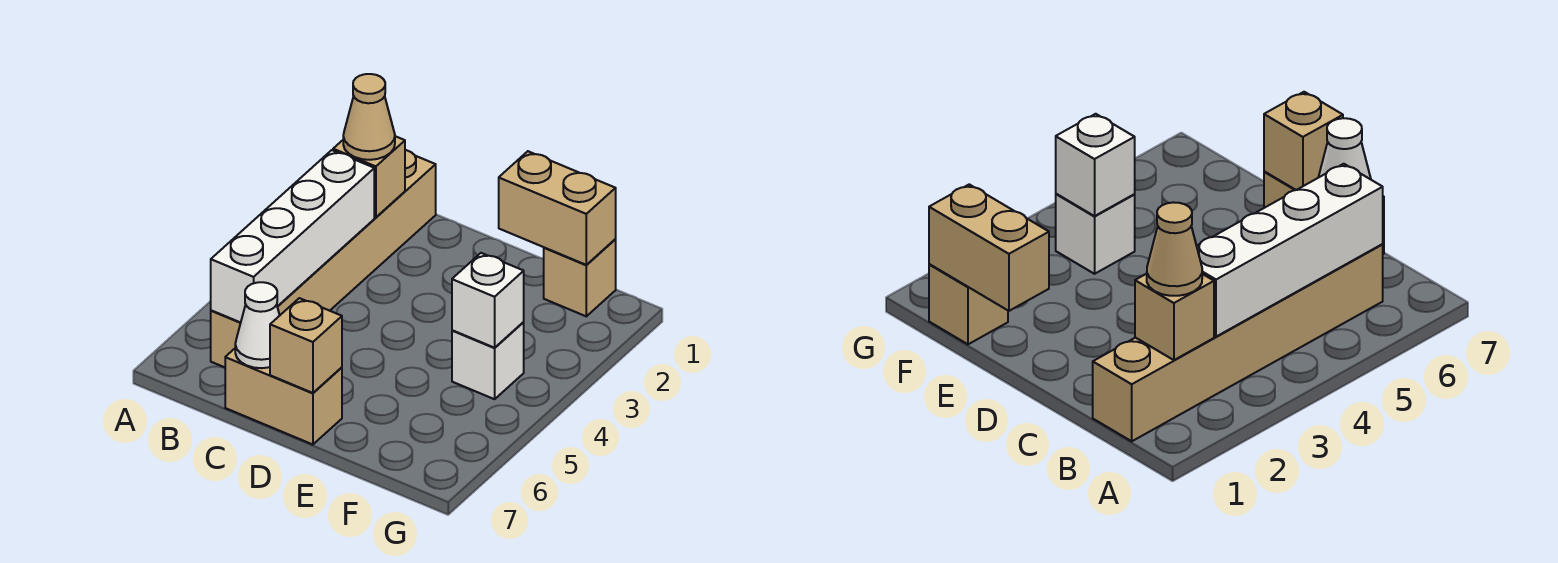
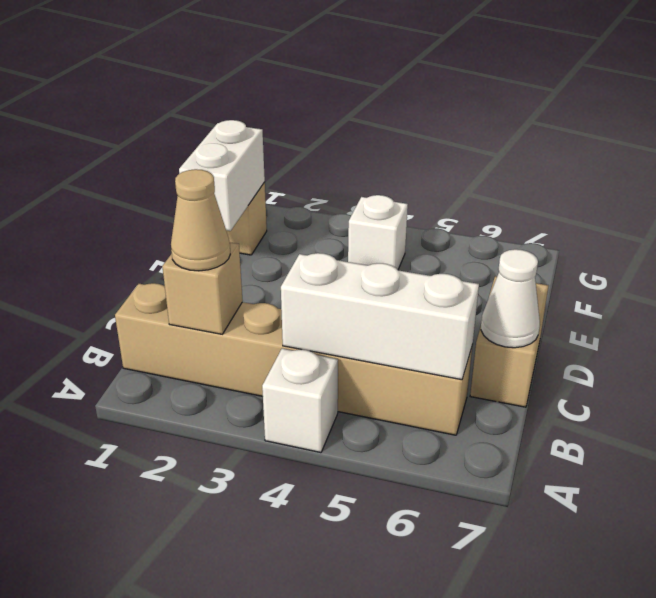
white brick B3:B6 level 2 -> white brick B4:B6 level 2
tan brick D7 level 2 -> none
tan brick E1:F1 level 2 -> white brick E1:F1 level 2
white brick F4 level 2 -> white brick A4 level 1

